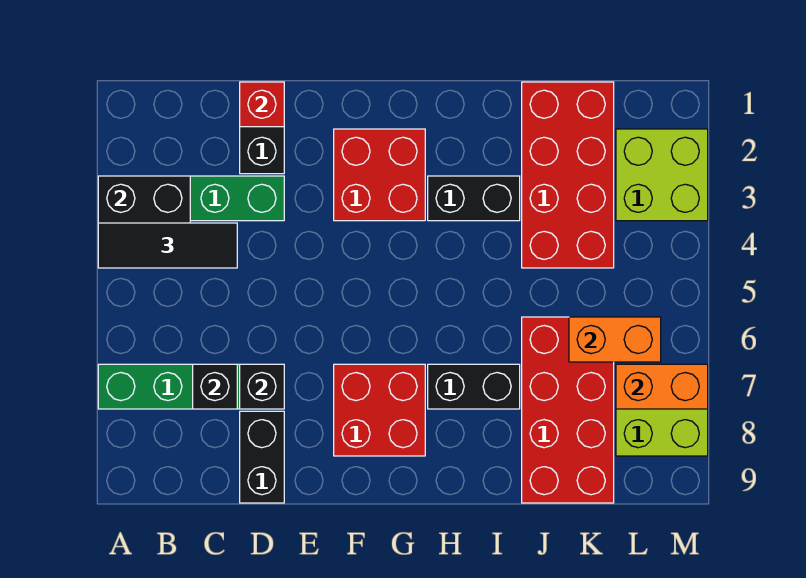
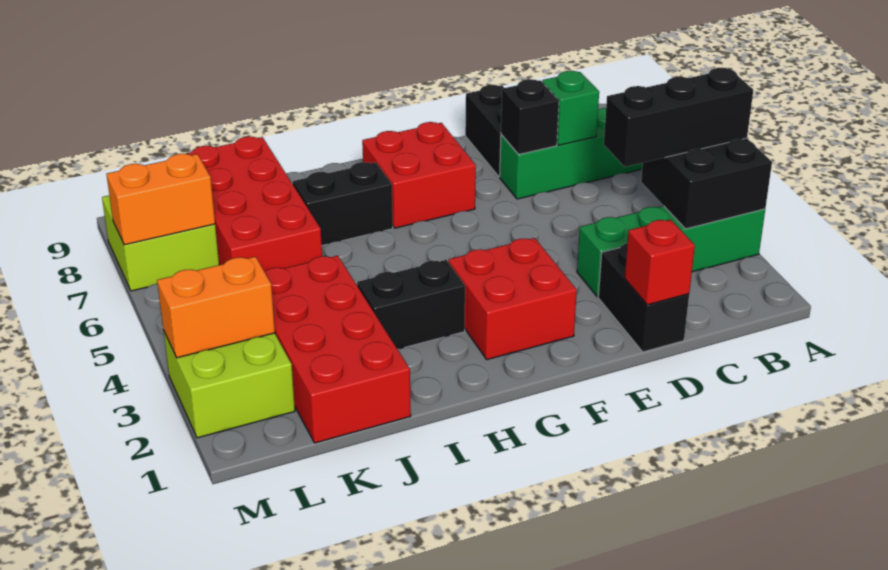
black tile A4:C4 level 3 -> black brick A4:C4 level 3
black brick C7 level 2 -> green brick C7 level 2
orange brick K6:L6 level 2 -> orange brick L3:M3 level 2

